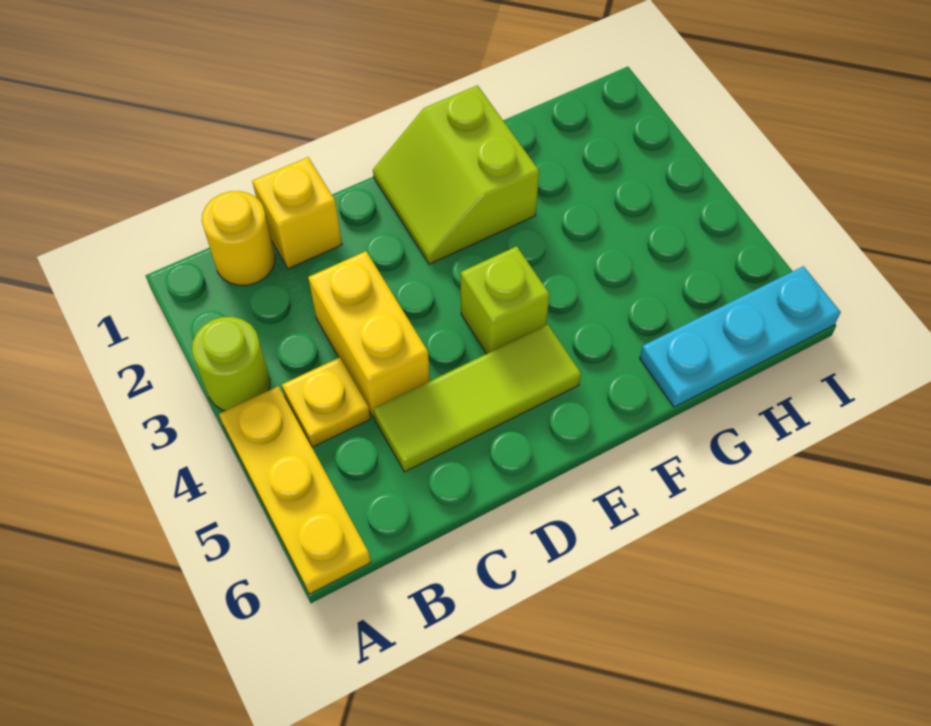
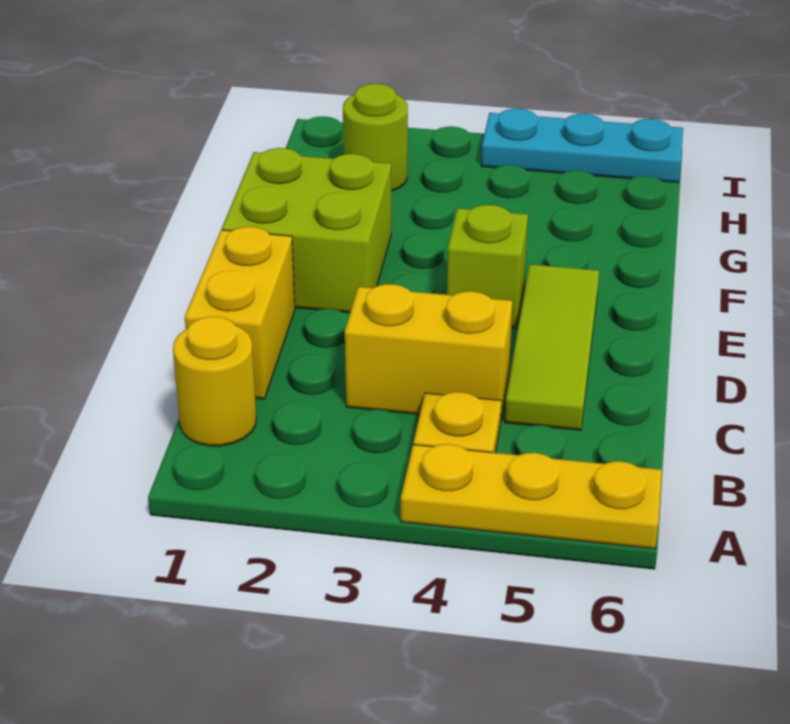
lime round brick A3 level 1 -> lime round brick H2 level 1
yellow brick C1 level 1 -> yellow brick C1:D1 level 1
lime slope E1:F2 level 1 top F -> lime brick E1:F2 level 1
cyan plate G6:I6 level 1 -> cyan plate I4:I6 level 1

